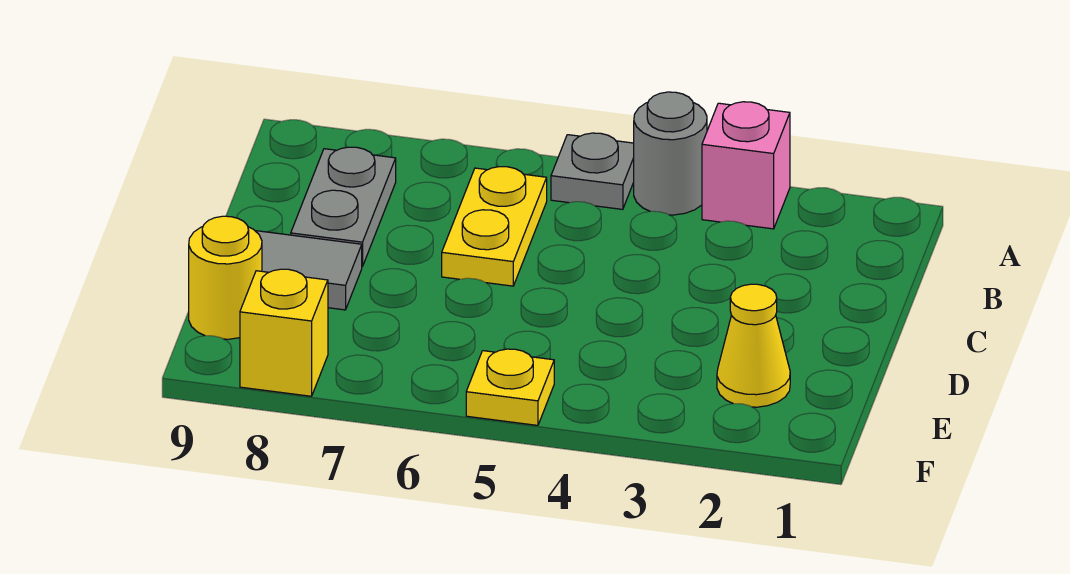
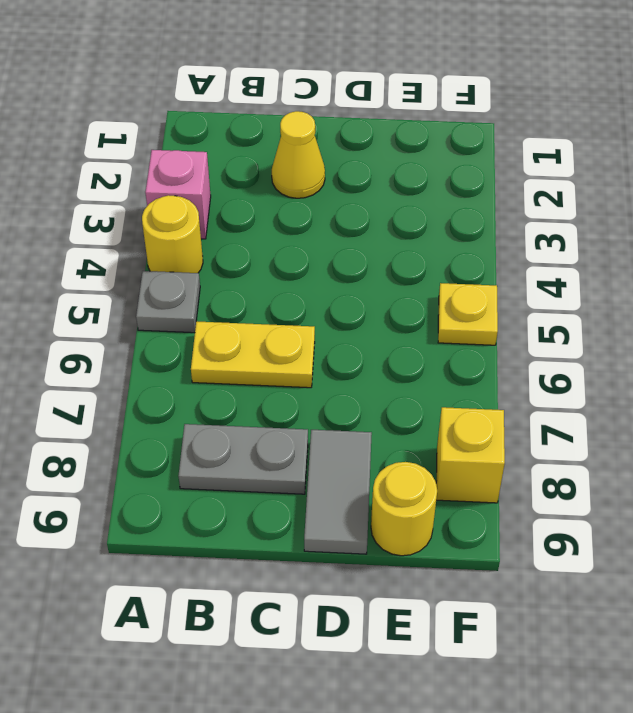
grey round brick A4 level 1 -> yellow round brick A4 level 1
yellow cone E2 level 1 -> yellow cone C2 level 1

